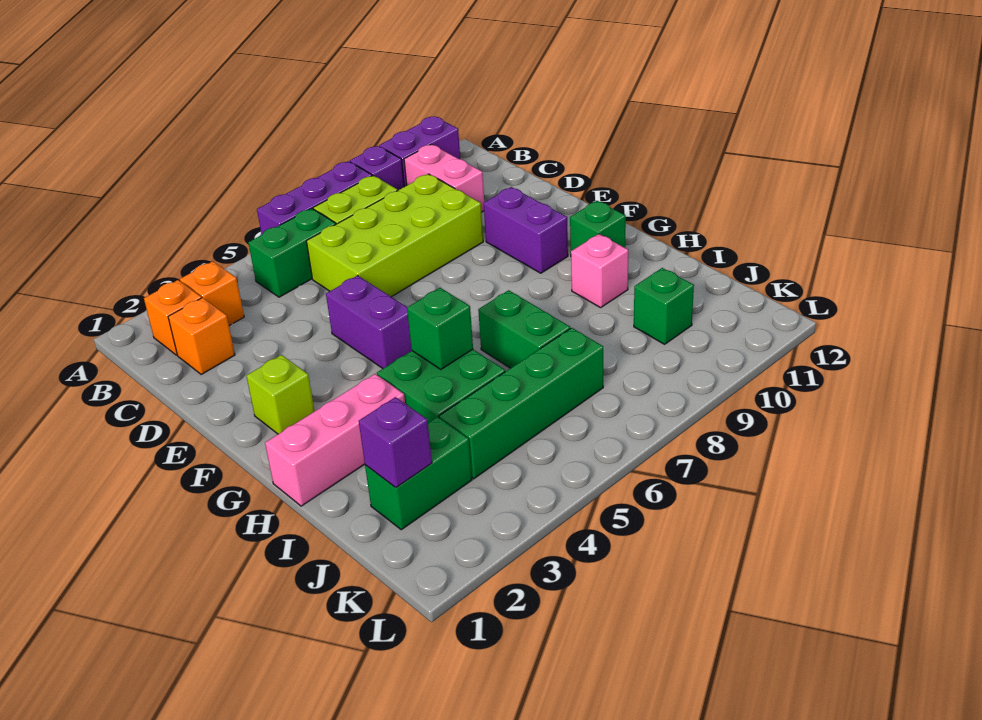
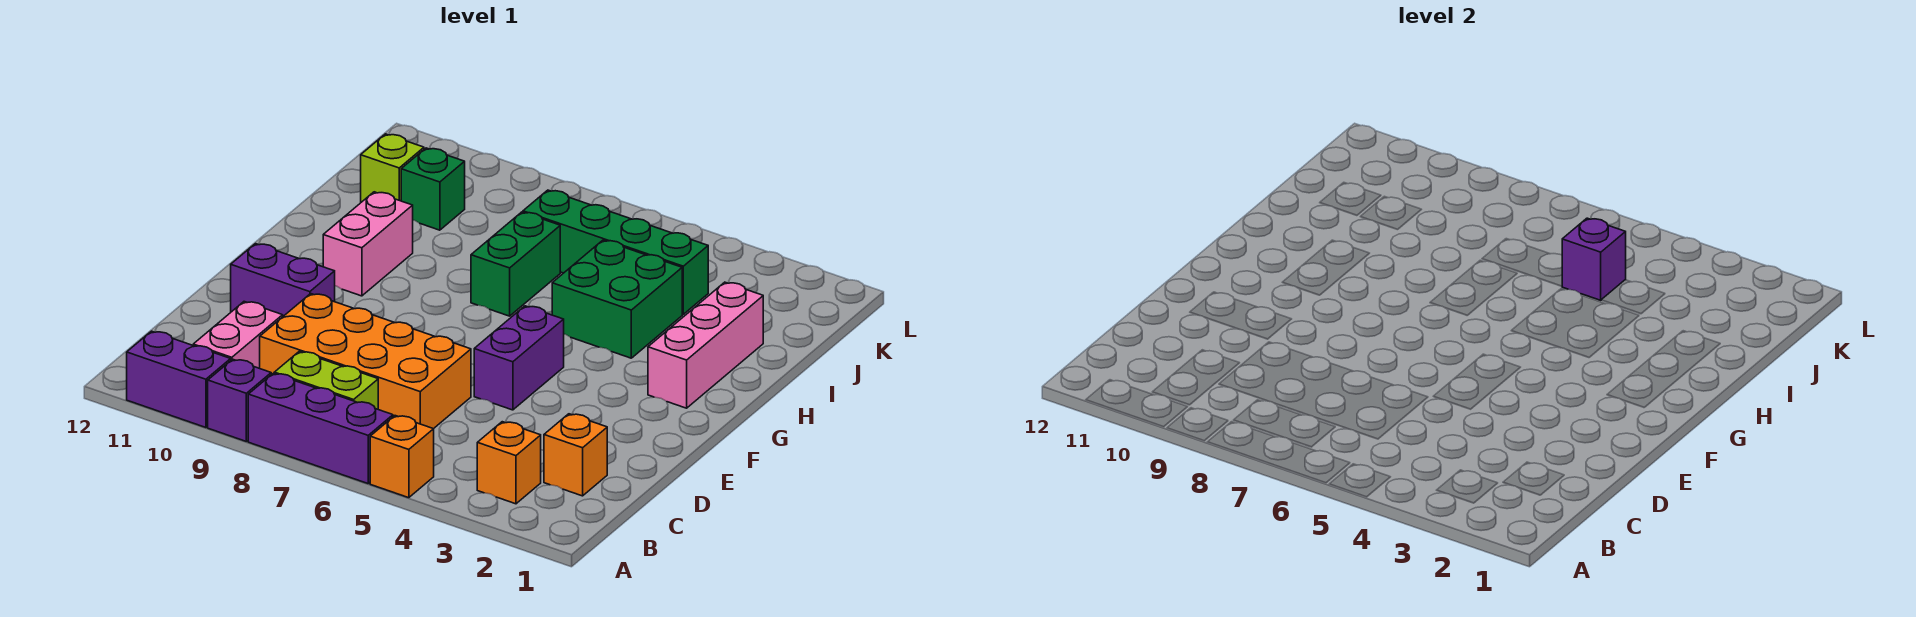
orange brick B2 level 1 -> orange brick A5 level 1
green brick B5:B6 level 1 -> none
lime brick C6:D9 level 1 -> orange brick C6:D9 level 1
purple brick E10:F10 level 1 -> purple brick E10:E11 level 1
lime brick F2 level 1 -> lime brick J11 level 1
green brick G11 level 1 -> none
pink brick H1:H3 level 1 -> pink brick G2:I2 level 1
green brick H5 level 2 -> none
pink brick H10 level 1 -> pink brick G10:H10 level 1
green brick J2:J3 level 1 -> none
purple brick J2 level 2 -> purple brick J5 level 2

